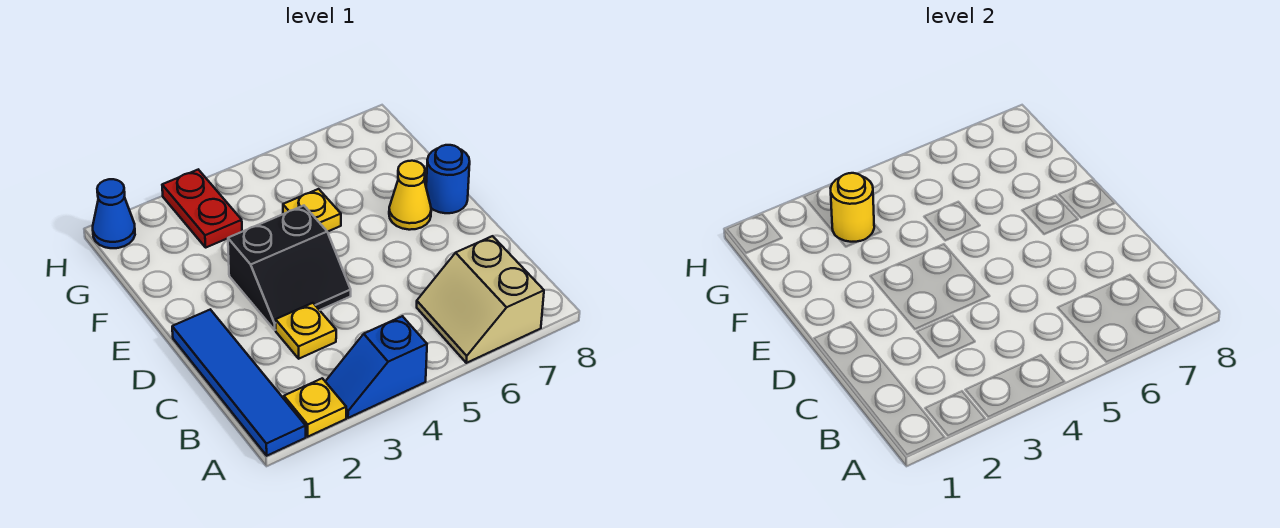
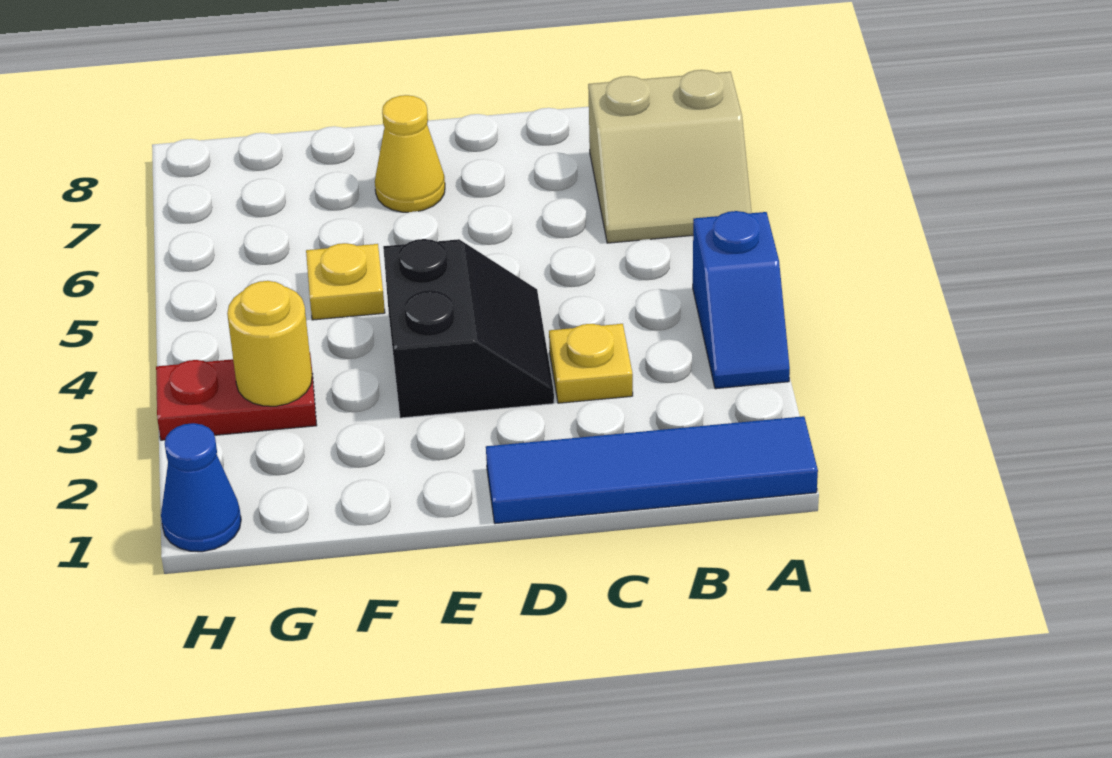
yellow plate A2 level 1 -> none
blue round brick E8 level 1 -> none

